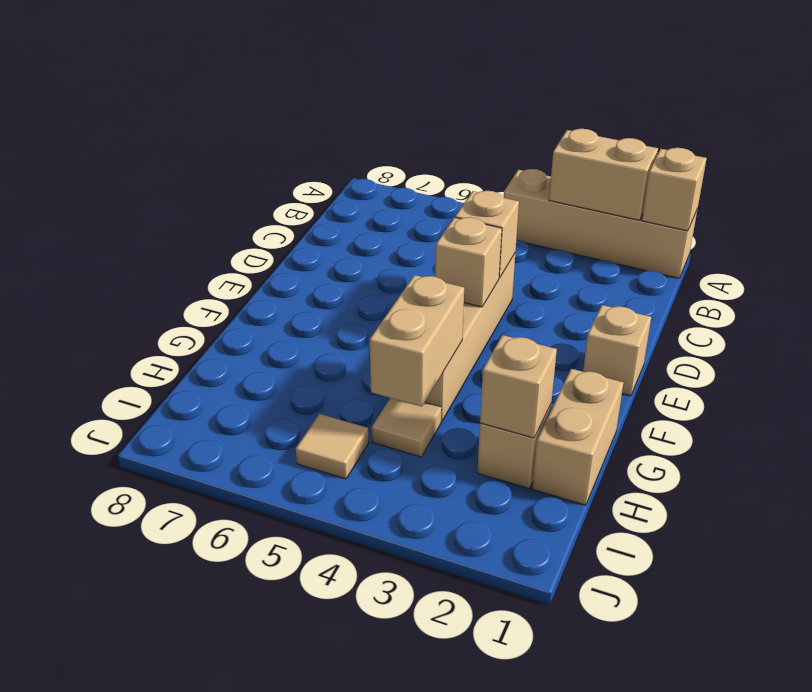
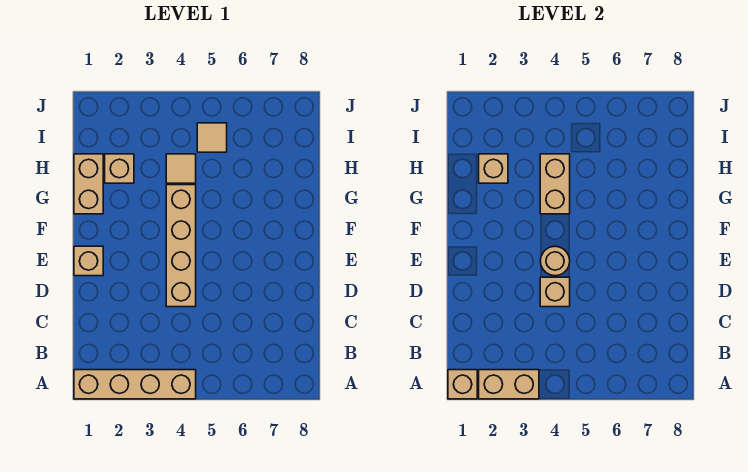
tan brick E4 level 2 -> tan round brick E4 level 2

